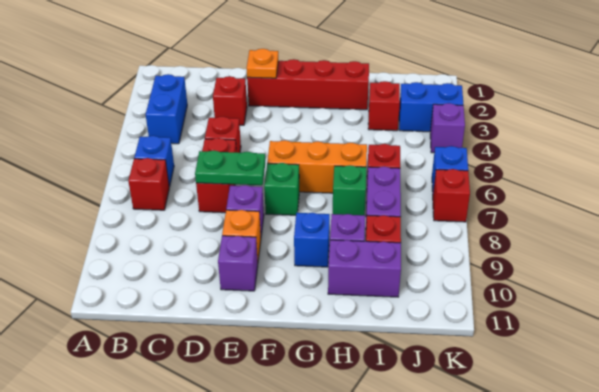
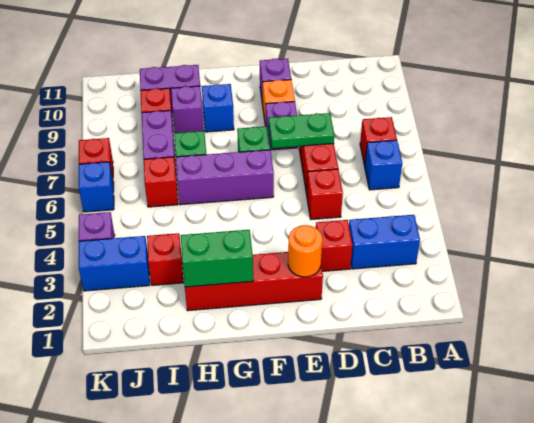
blue brick B3:B4 level 1 -> blue brick B3:C3 level 1
orange plate E2 level 2 -> orange round brick E2 level 2
orange brick F6:H6 level 1 -> purple brick F6:H6 level 1
none -> green brick G2:H2 level 2

